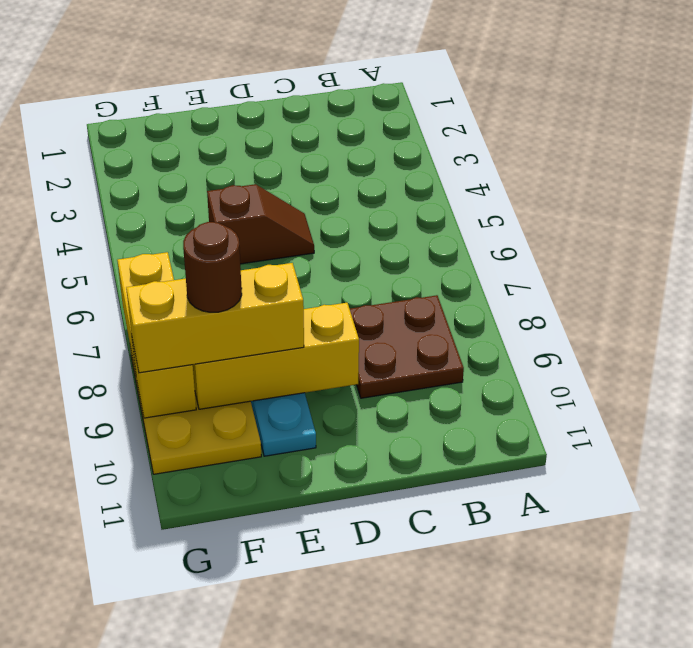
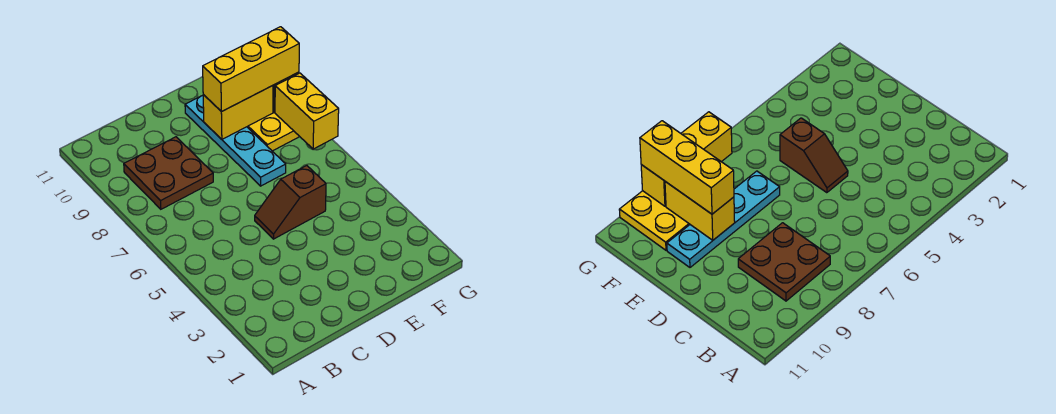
yellow brick D9:F9 level 2 -> yellow brick E9:F9 level 2
brown round brick F9 level 4 -> none

